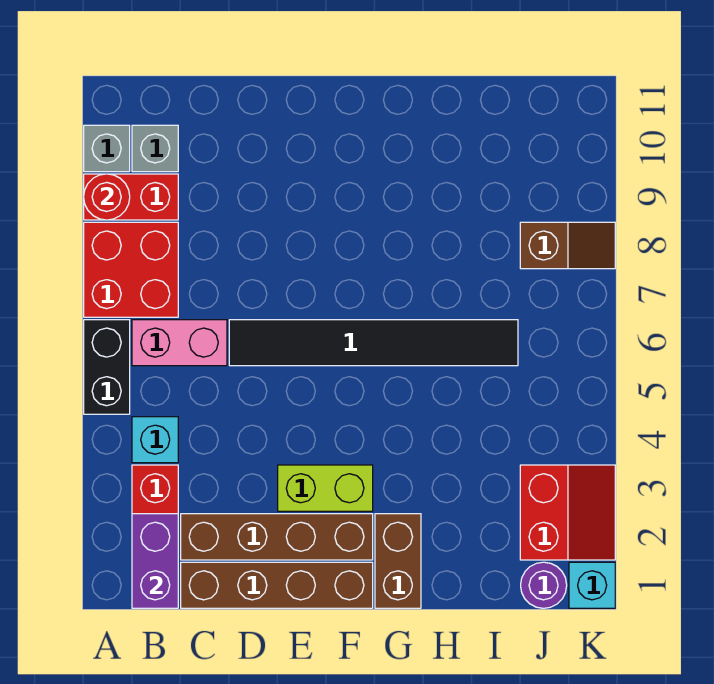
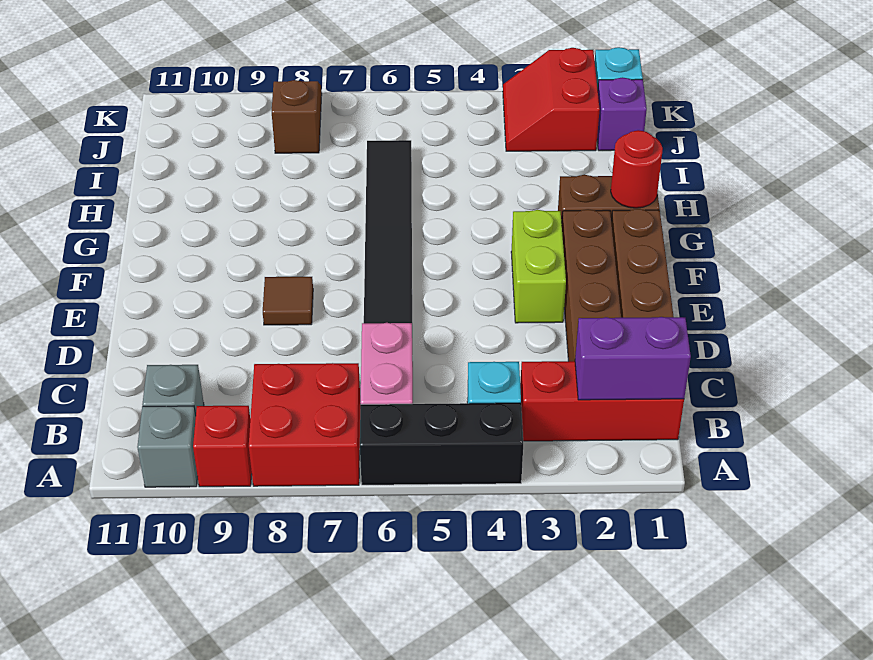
black brick A5:A6 level 1 -> black brick A4:A6 level 1
red brick A9:B9 level 1 -> red brick A9 level 1
red round brick A9 level 2 -> red round brick G1 level 2
none -> brown tile E8 level 1
purple round brick J1 level 1 -> purple brick J1 level 1
red slope J2:K3 level 1 top J -> red slope J2:K3 level 1 top 2

